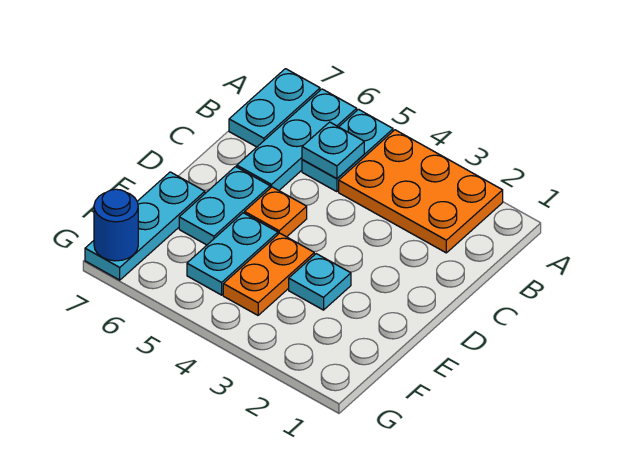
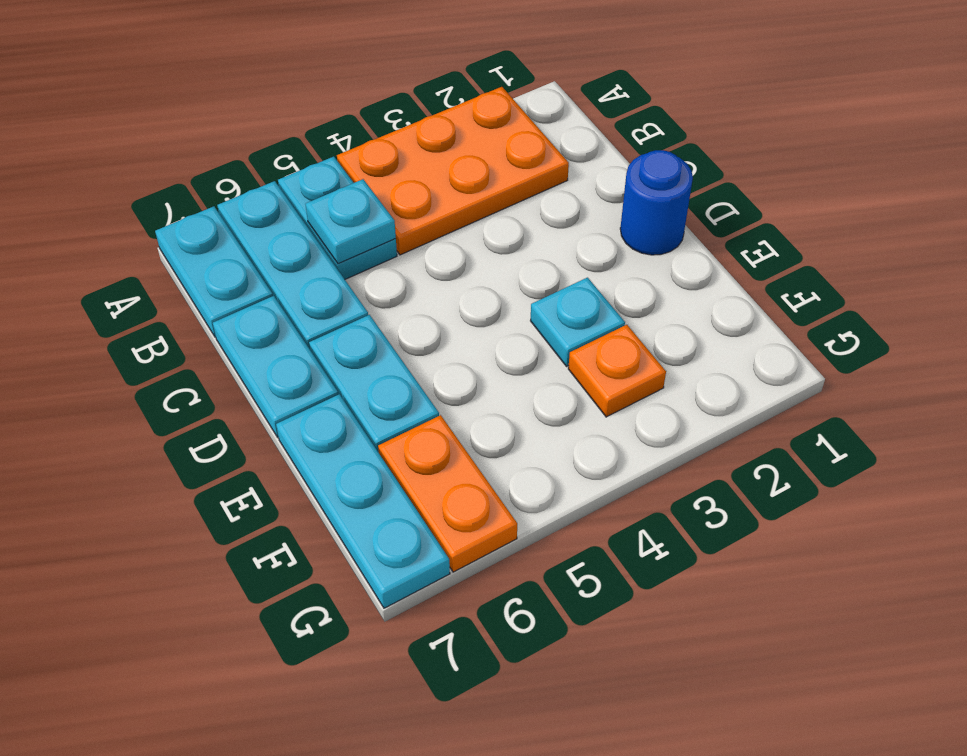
orange plate D5 level 1 -> orange plate F3 level 1
orange plate E4:F4 level 1 -> orange plate F6:G6 level 1
cyan plate E5:F5 level 1 -> cyan plate C7:D7 level 1
blue round brick G7 level 2 -> blue round brick D1 level 1

